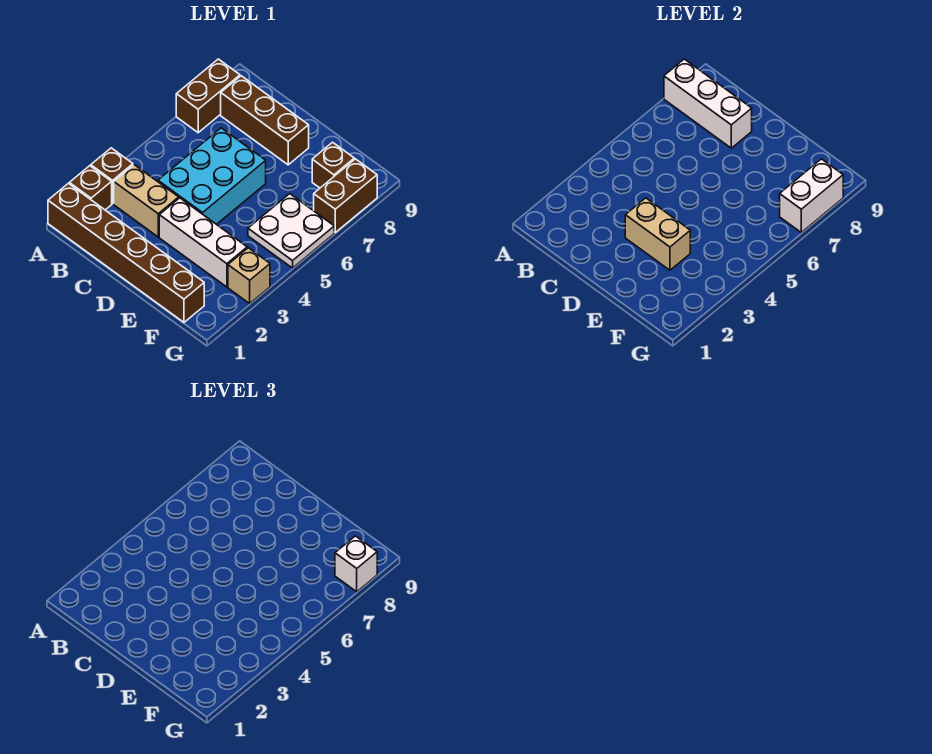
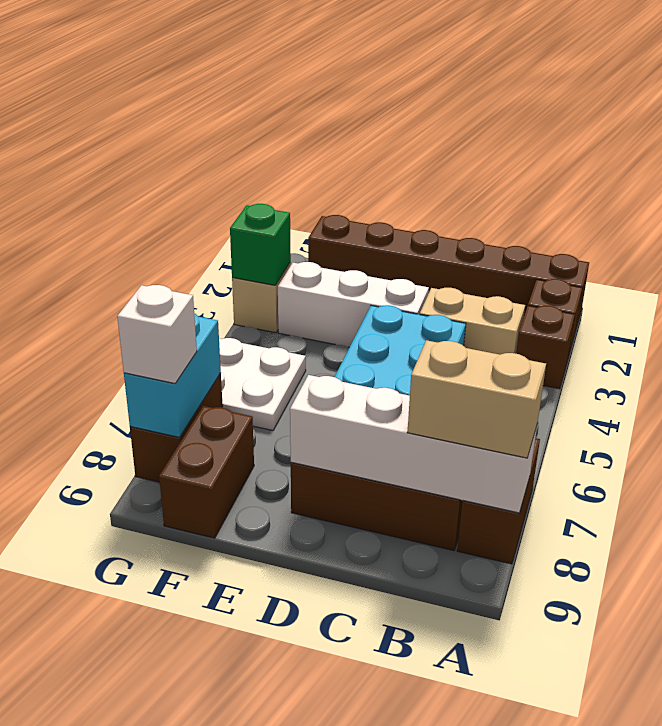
white brick A8:C8 level 2 -> white brick A8:D8 level 2
tan brick D3:E3 level 2 -> tan brick A8:B8 level 3
brown brick F8 level 1 -> brown brick F8:F9 level 1
none -> green brick G3 level 2
white brick G7:G8 level 2 -> cyan brick G7:G8 level 2

